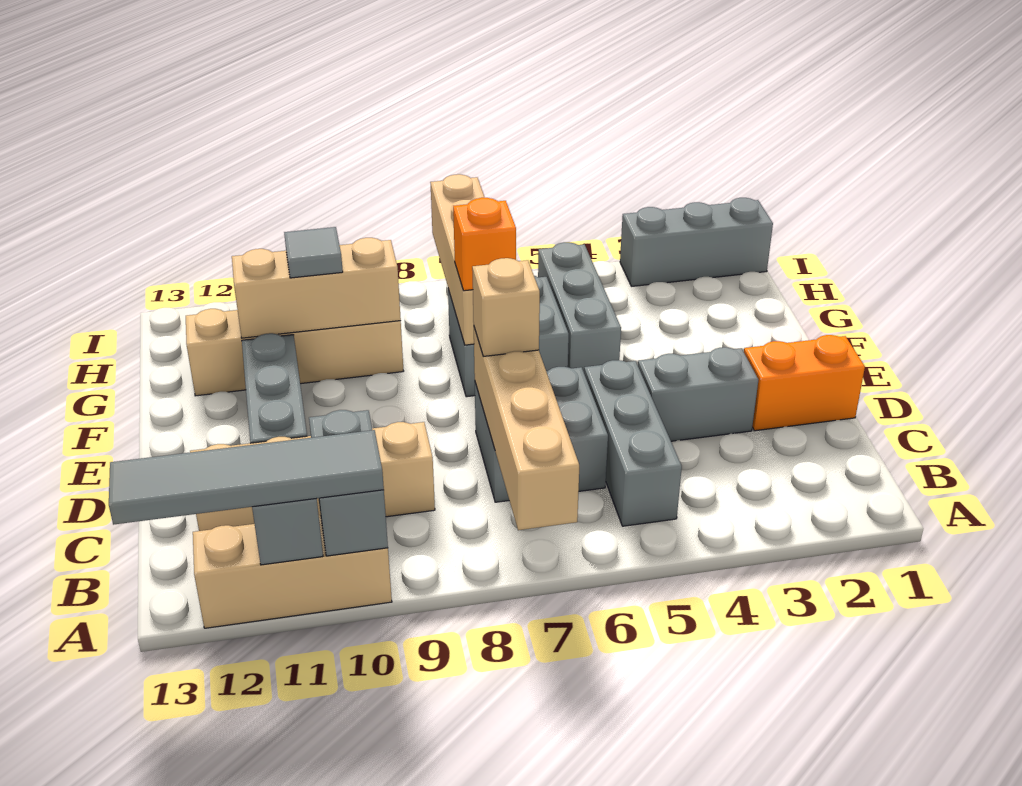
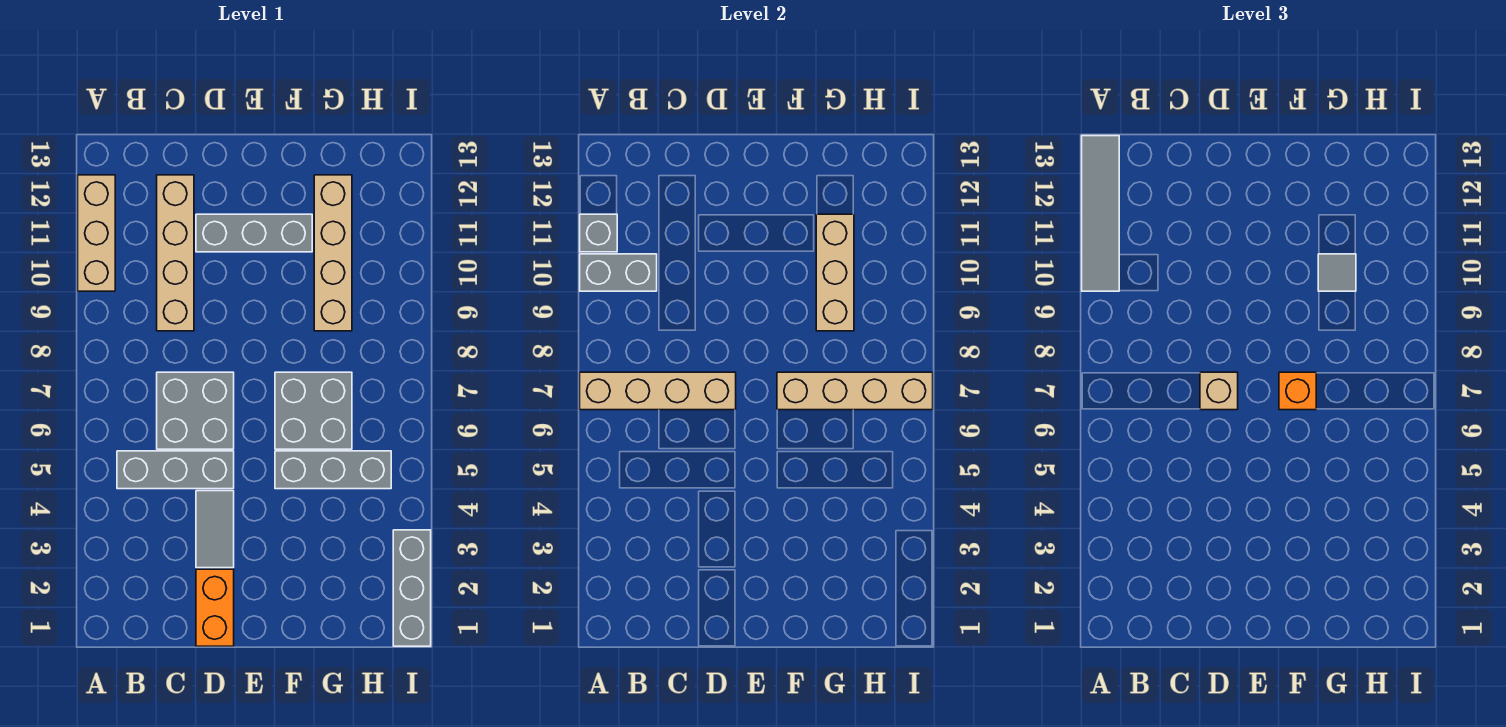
grey brick D3:D4 level 1 -> grey tile D3:D4 level 1

